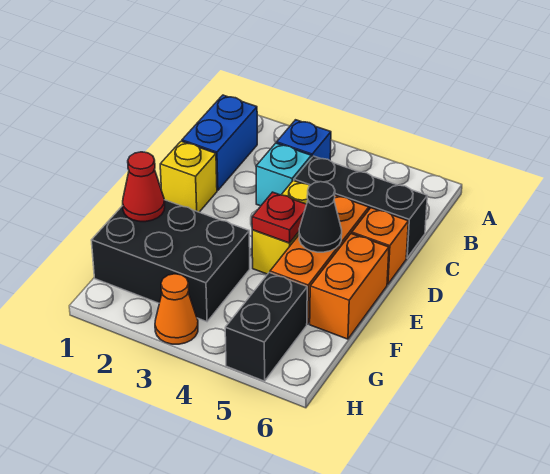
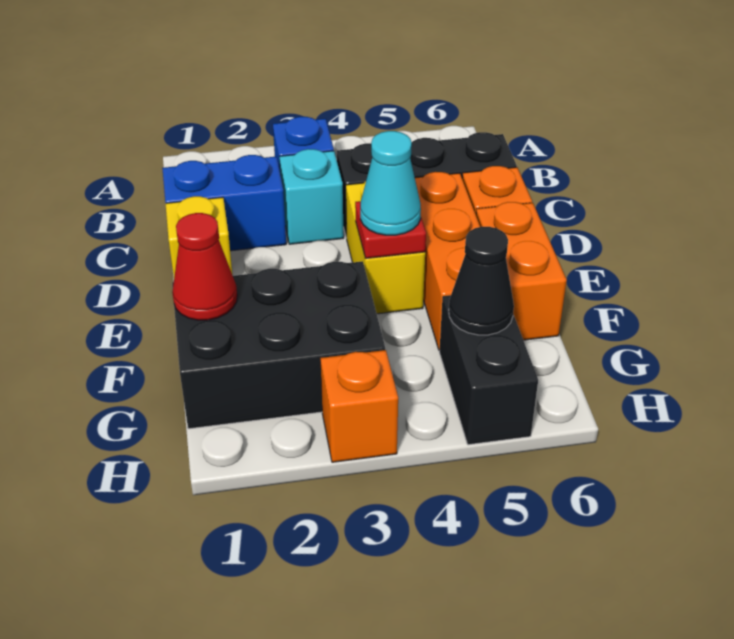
blue brick B1:C1 level 1 -> blue brick C1:C2 level 1
none -> cyan cone E4 level 3
black cone E5 level 2 -> black cone G5 level 2
orange cone H3 level 1 -> orange brick H3 level 1

